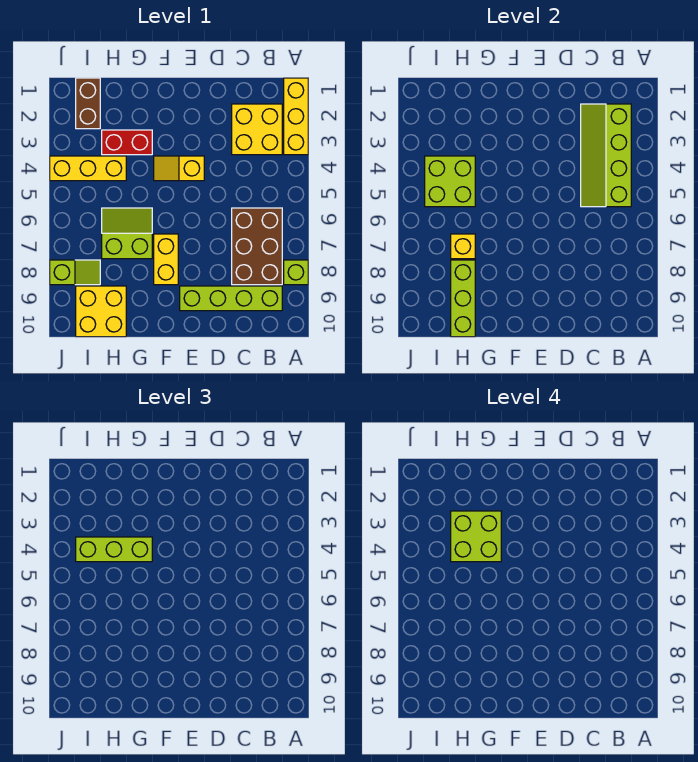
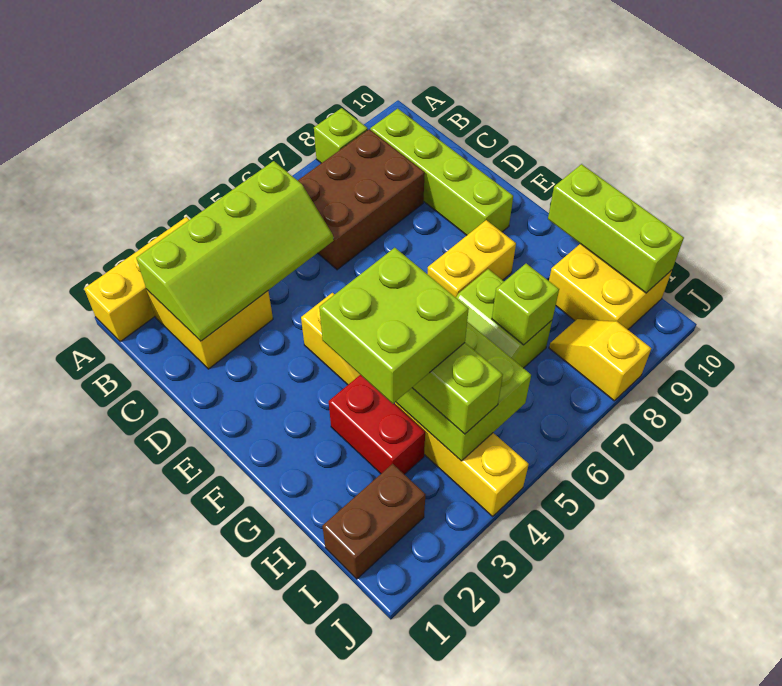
yellow brick H7 level 2 -> lime brick H7 level 2
lime brick H8:H10 level 2 -> lime brick G10:I10 level 2
lime slope I8:J8 level 1 top J -> yellow slope I8:J8 level 1 top J

